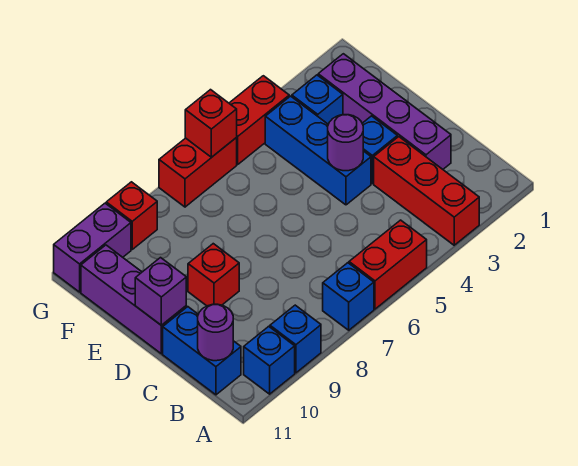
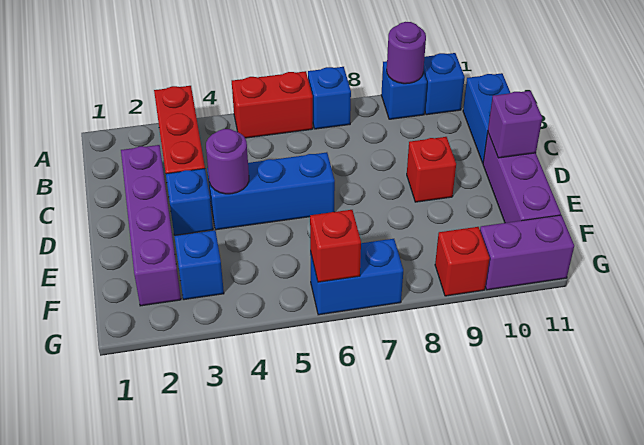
purple round brick B11 level 2 -> purple round brick A9 level 2
blue brick D4:F4 level 1 -> blue brick D4:D6 level 1
red brick G4:G5 level 1 -> none
red brick G6:G7 level 1 -> blue brick G6:G7 level 1

